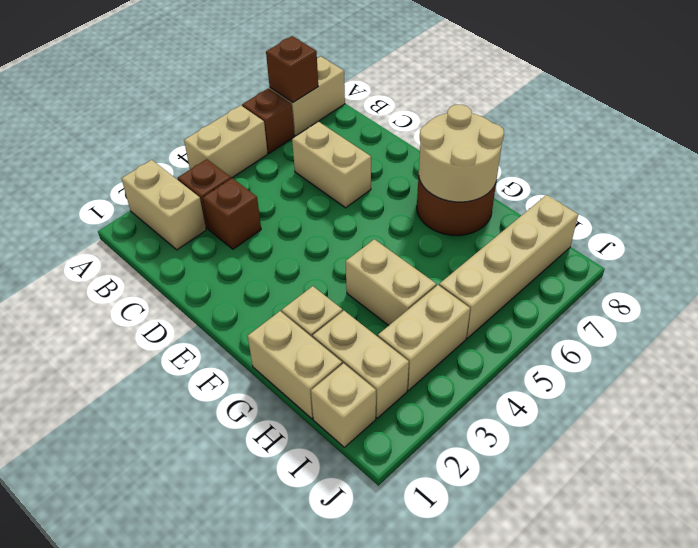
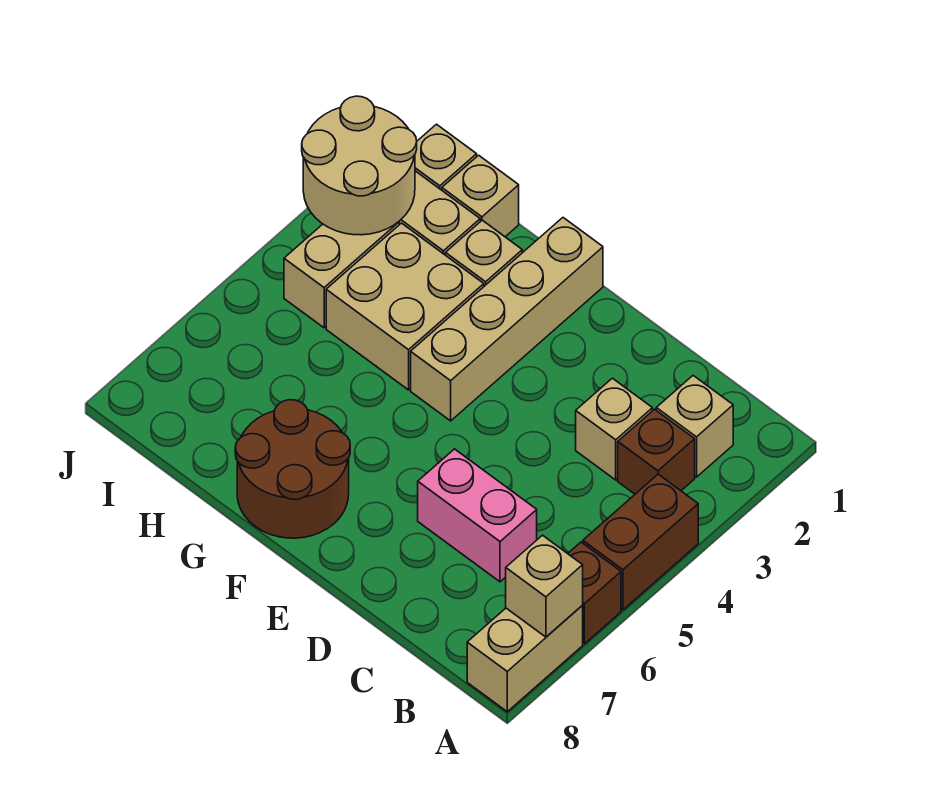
tan brick A2:B2 level 1 -> tan brick B2 level 1
tan brick A4:A5 level 1 -> brown brick A4:A5 level 1
brown brick A7 level 2 -> tan brick A7 level 2
brown brick C3 level 1 -> tan brick C3 level 1
tan brick C6:D6 level 1 -> pink brick C6:D6 level 1
tan round brick F7:G8 level 2 -> tan round brick I2:J3 level 2
tan brick G1:H1 level 1 -> tan brick H1 level 1
tan brick G4:H4 level 1 -> tan brick G3:H4 level 1
tan brick I5:I8 level 1 -> tan brick F1:F4 level 1

